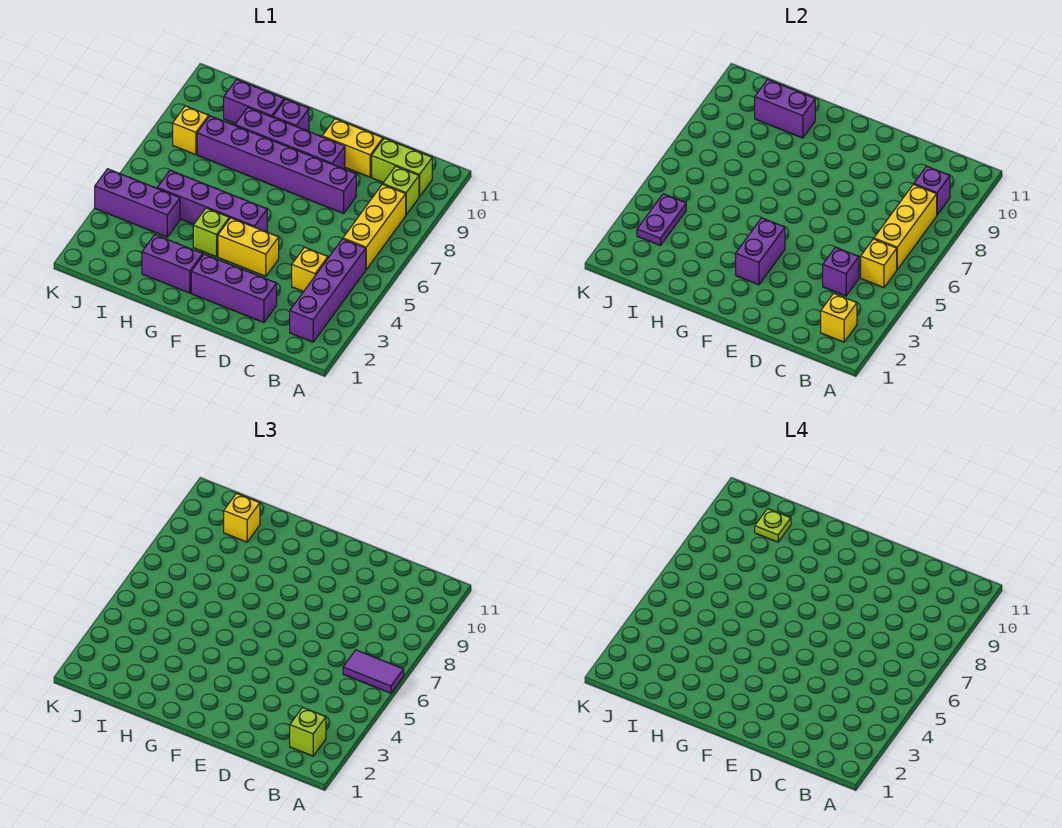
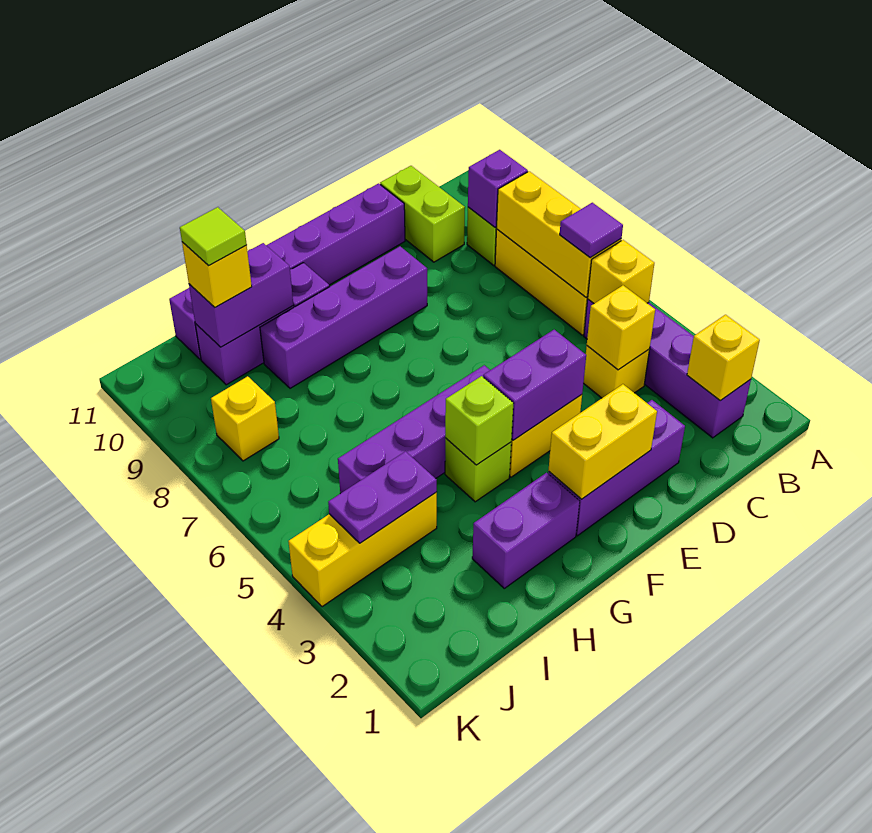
purple tile A6:B6 level 3 -> purple tile B6 level 3
lime brick B2 level 3 -> lime brick G4 level 2
lime brick B10:C10 level 1 -> lime brick C10:C11 level 1
purple brick C4 level 2 -> yellow brick C4 level 2
purple brick D8:I8 level 1 -> purple brick D11:I11 level 1
yellow brick D10:E10 level 1 -> yellow brick E2:F2 level 2
purple brick F3:F4 level 2 -> purple brick E4:F4 level 2
purple brick I4:K4 level 1 -> yellow brick I4:K4 level 1
lime plate I10 level 4 -> lime tile I10 level 4
purple plate J3:J4 level 2 -> purple plate I4:J4 level 2

